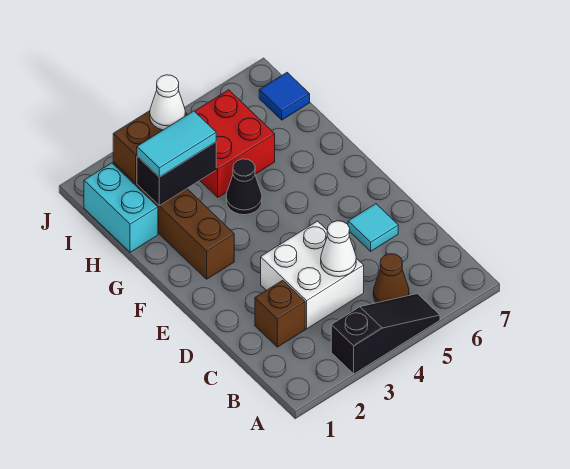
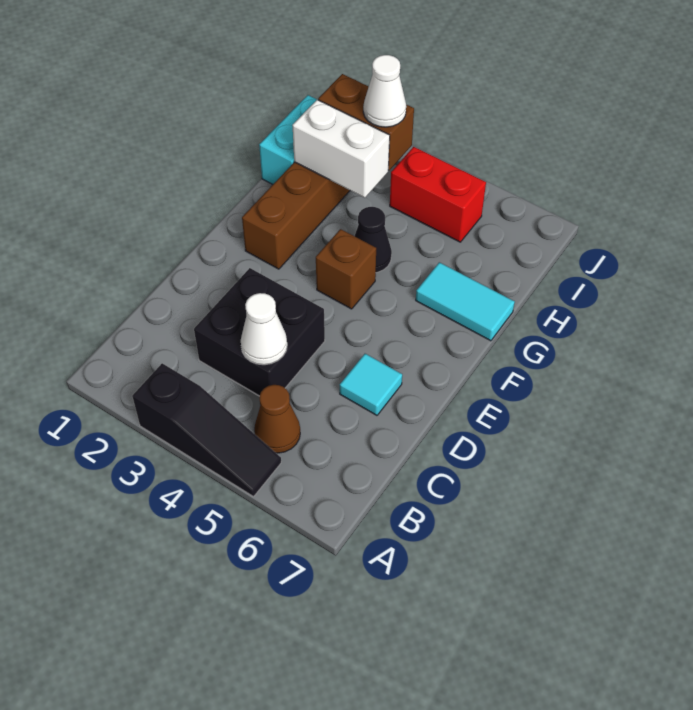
brown brick C2 level 1 -> brown brick F4 level 1
white brick C3:D4 level 1 -> black brick C3:D4 level 1
black brick H2:H3 level 2 -> white brick H2:H3 level 2
cyan tile H2:H3 level 3 -> cyan tile G6:G7 level 1
red brick H4:I5 level 1 -> red brick I4:I5 level 1
blue tile I7 level 1 -> none

